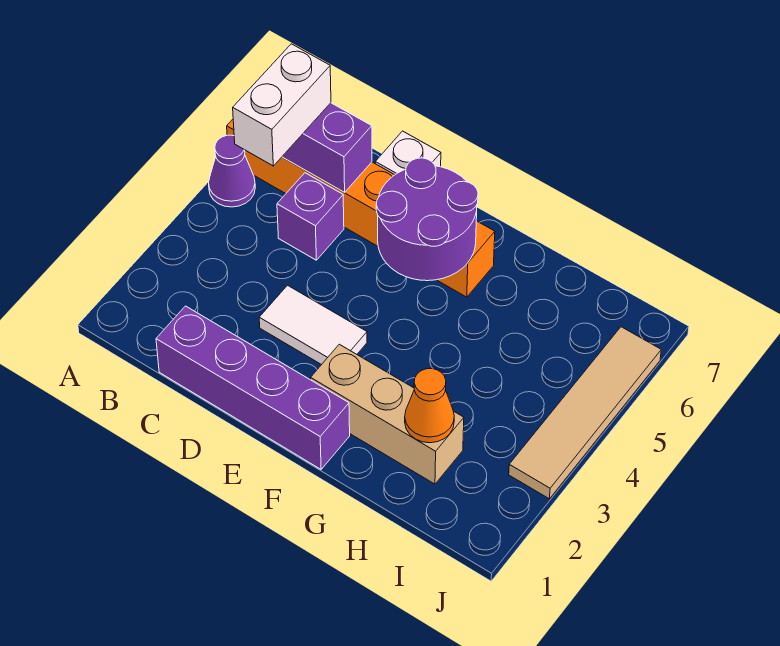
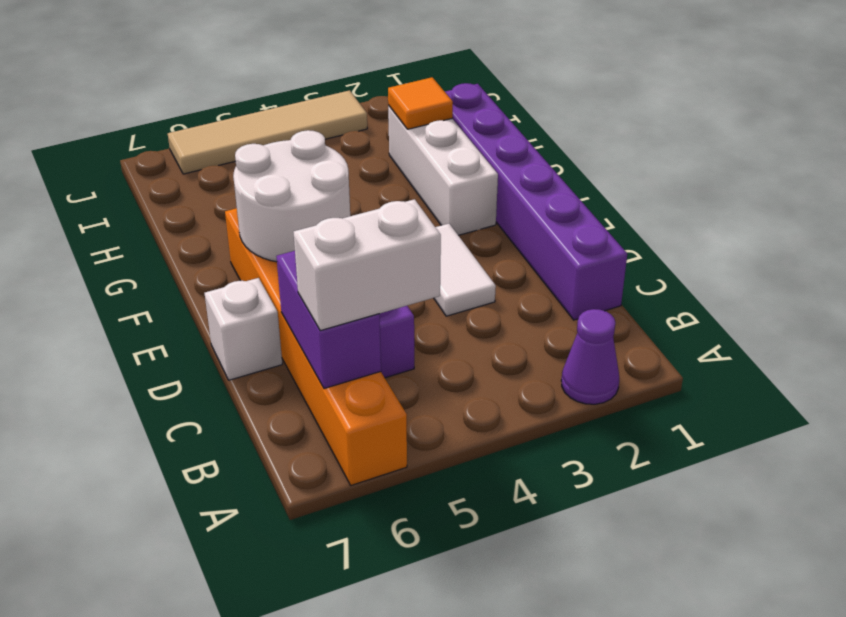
purple cone A5 level 1 -> purple cone A2 level 1
purple brick C1:F1 level 1 -> purple brick C1:H1 level 1
purple round brick E5:F6 level 2 -> white round brick E5:F6 level 2
tan brick F2:H2 level 1 -> white brick F2:H2 level 1
orange cone H2 level 2 -> orange tile H2 level 2

